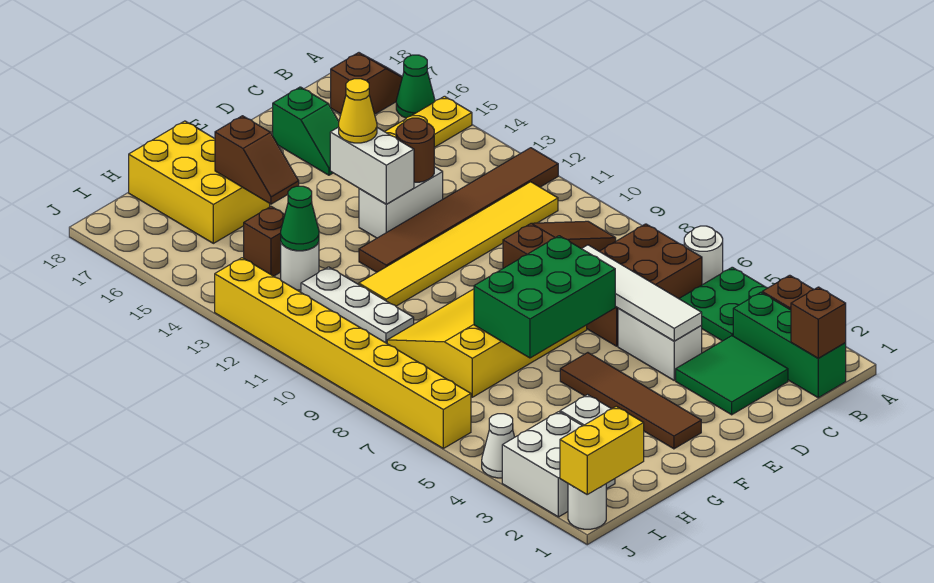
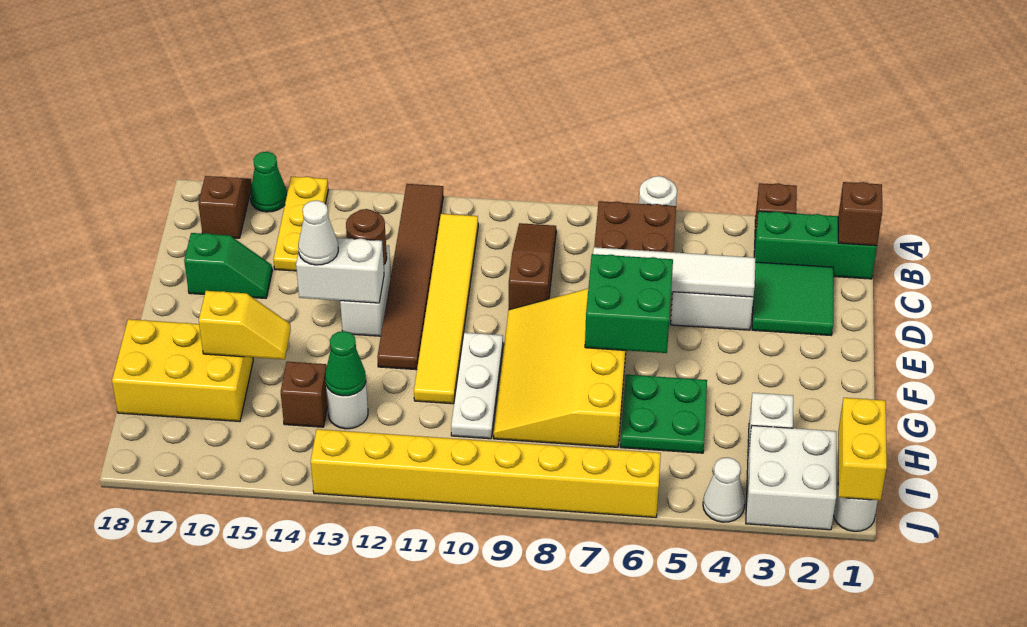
green plate A4:B5 level 1 -> green plate G5:H6 level 1
green brick E6:G7 level 2 -> green brick E6:F7 level 2
yellow cone E14 level 3 -> white cone E14 level 3
brown tile F2:F5 level 1 -> none
brown slope G15:G16 level 2 top 16 -> yellow slope G15:G16 level 2 top 16
white plate H10:H12 level 1 -> white plate F10:H10 level 1

